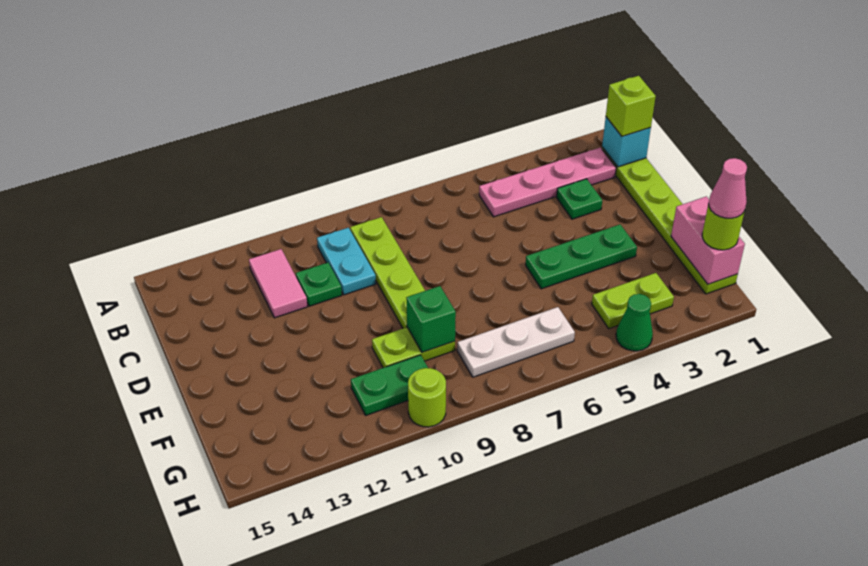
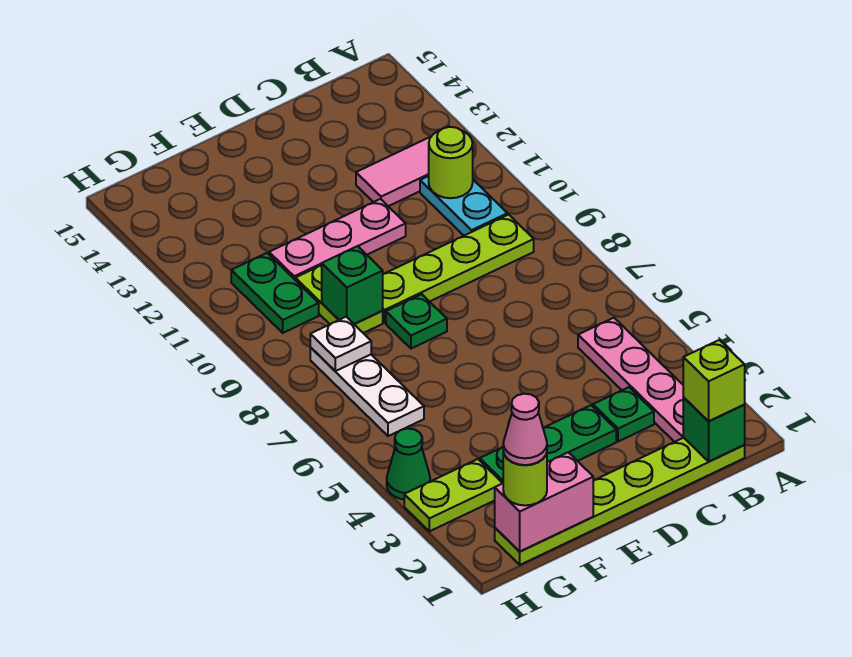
cyan brick B1 level 2 -> green brick B1 level 2
cyan plate B10:C10 level 1 -> cyan plate B10:B11 level 1
green plate C11 level 1 -> green plate E8 level 1
none -> pink plate D11:F11 level 1
green plate E3:E5 level 1 -> green plate D3:F3 level 1
lime plate G3:G4 level 1 -> lime plate G3:H3 level 1
none -> white plate G8 level 2
lime round brick H10 level 1 -> lime round brick B11 level 2

